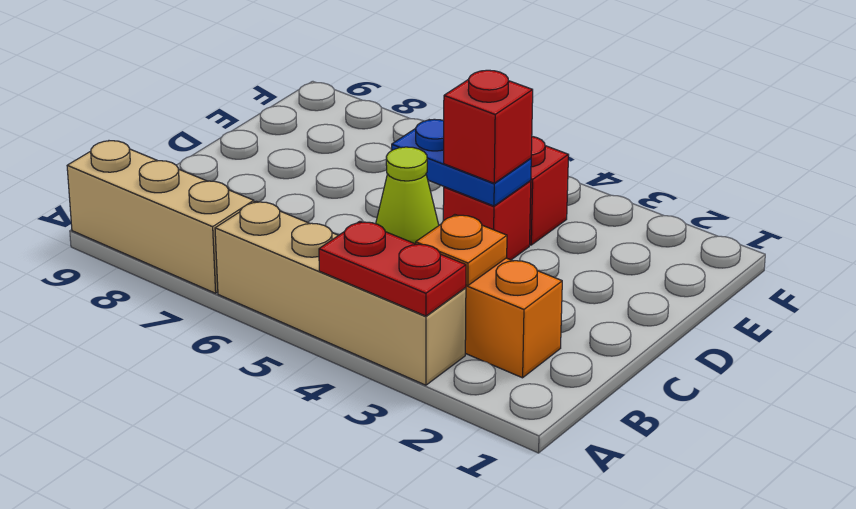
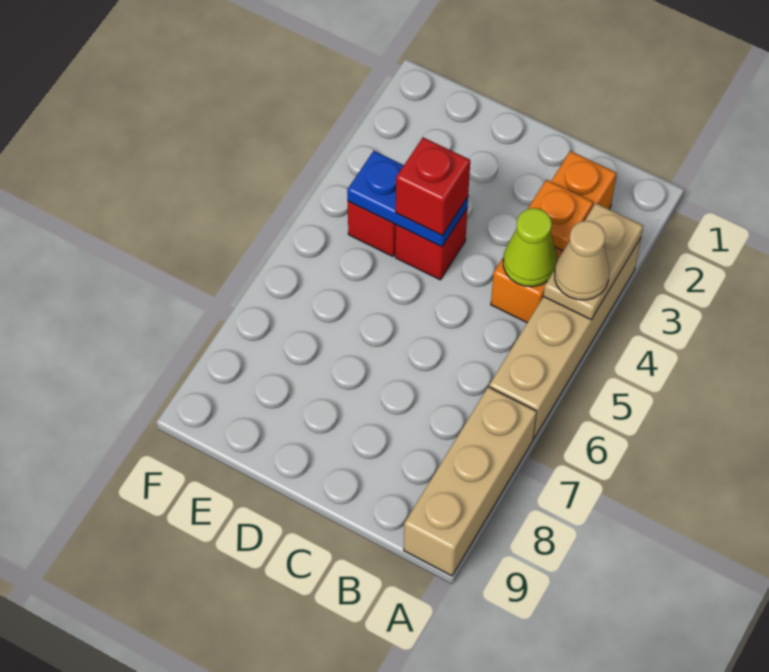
red plate A3:A4 level 2 -> tan plate A3:A4 level 2
none -> tan cone A4 level 3
blue plate D4:D5 level 2 -> blue plate D4:E4 level 2

